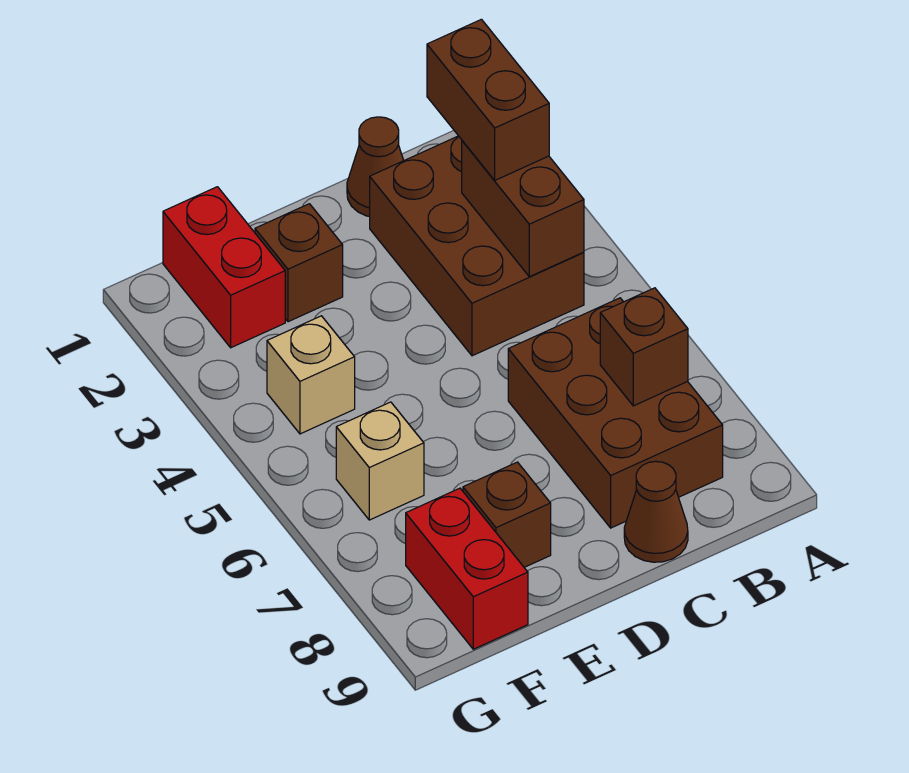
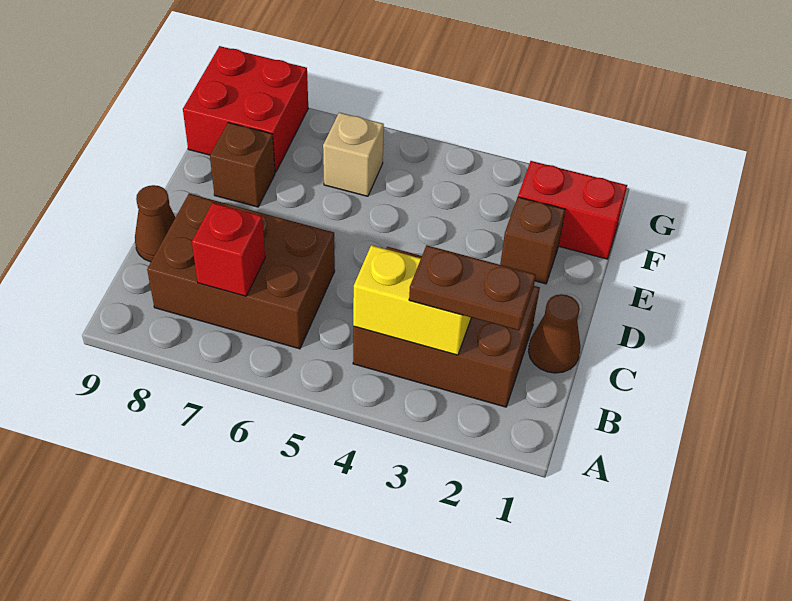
brown brick B2:B3 level 3 -> brown plate B2:B3 level 3
brown brick B3:B4 level 2 -> yellow brick B3:B4 level 2
brown brick B7 level 2 -> red brick B7 level 2
tan brick F4 level 1 -> none
red brick F8:F9 level 1 -> red brick F8:G9 level 1

